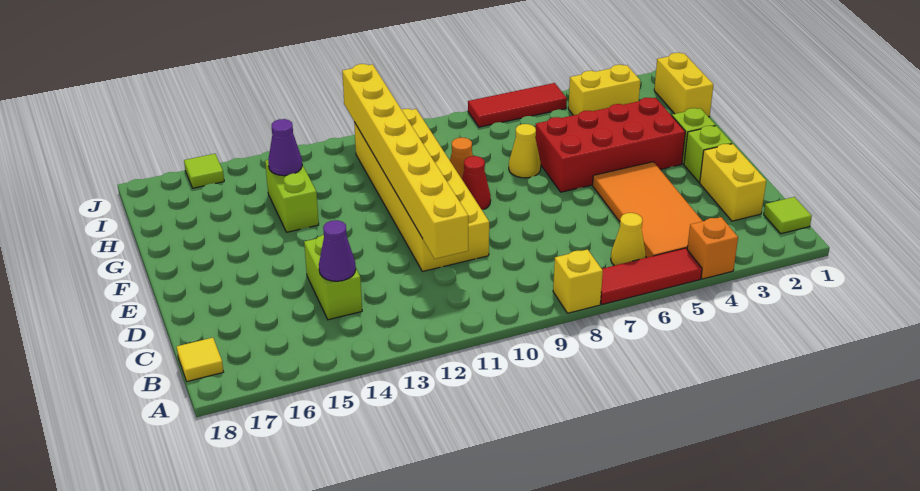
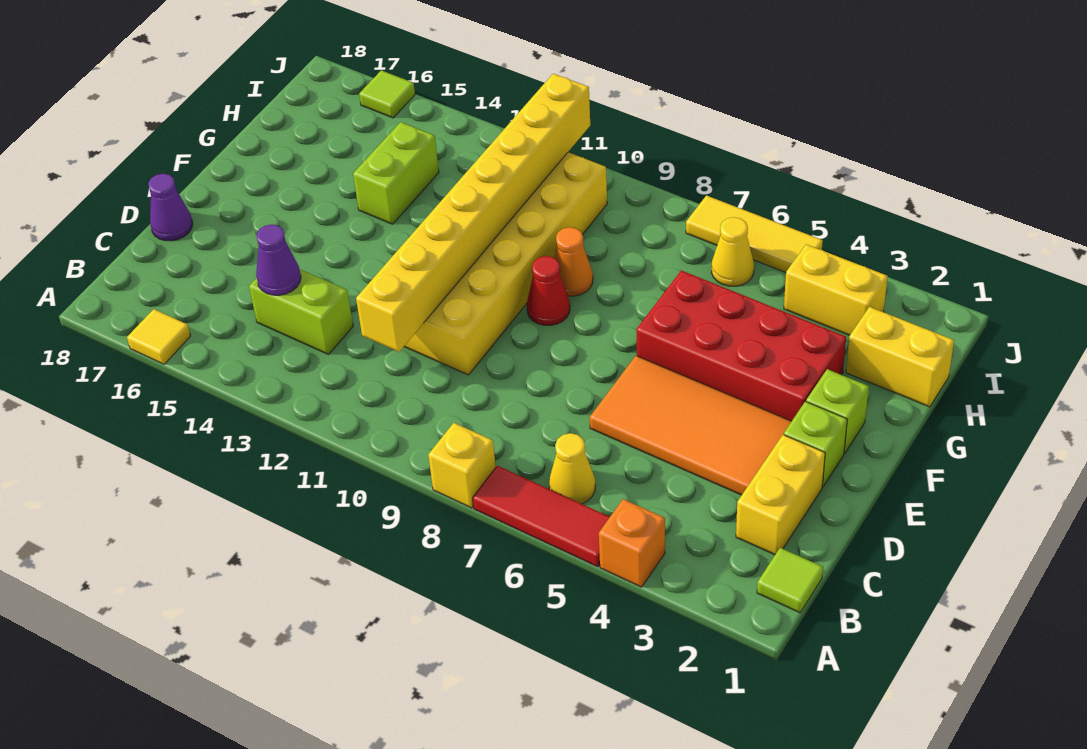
orange tile B4:E5 level 1 -> orange tile D3:E6 level 1
yellow tile B18 level 1 -> yellow tile A16 level 1
lime brick C14:D14 level 1 -> lime brick C13:C14 level 1
yellow cone G7 level 1 -> yellow cone I6 level 1
yellow brick H1:I1 level 1 -> yellow brick H1:H2 level 1
purple cone H14 level 2 -> purple cone D18 level 1
red tile J5:J7 level 1 -> yellow tile J5:J7 level 1

